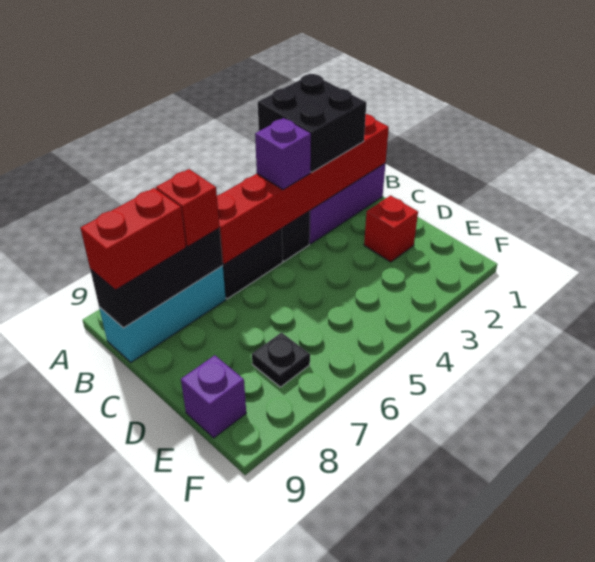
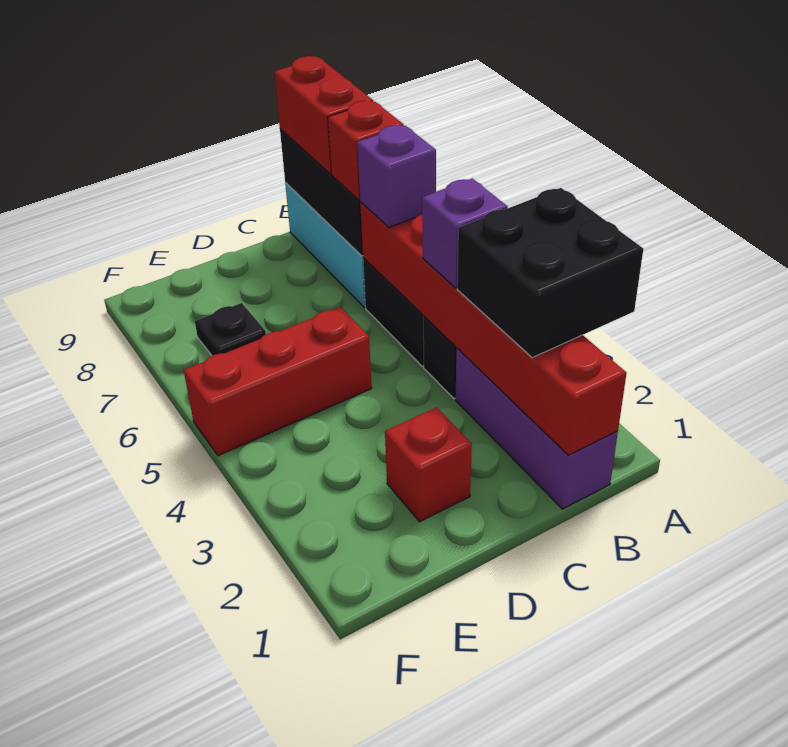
none -> red brick D5:F5 level 1
purple brick E9 level 1 -> purple brick B6 level 3

